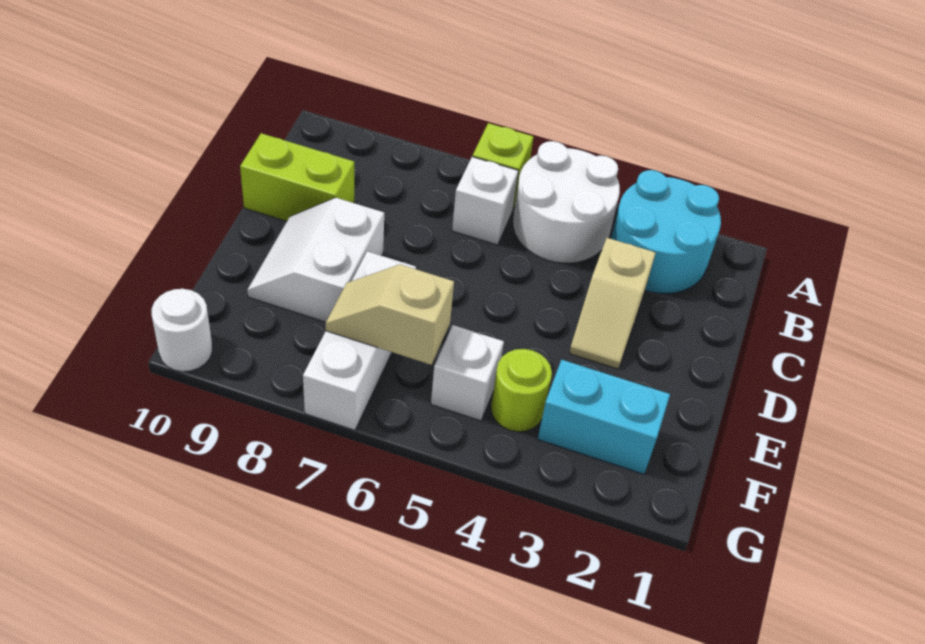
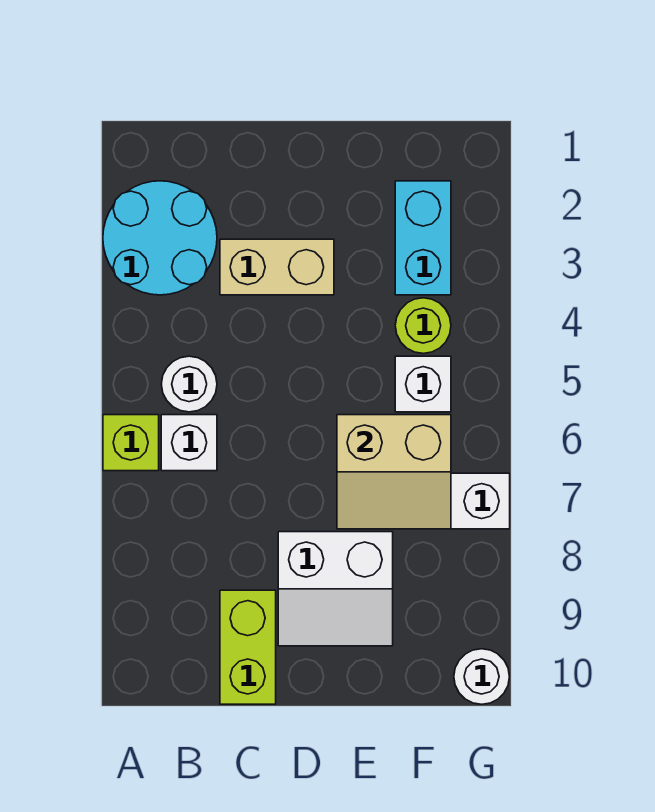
white round brick A4:B5 level 1 -> white round brick B5 level 1
tan slope C3:D3 level 1 top C -> tan brick C3:D3 level 1
tan slope F6:F7 level 2 top 6 -> tan slope E6:F7 level 2 top 6

